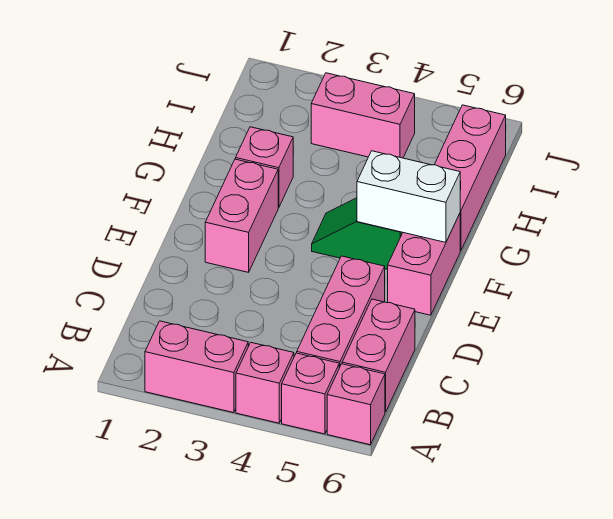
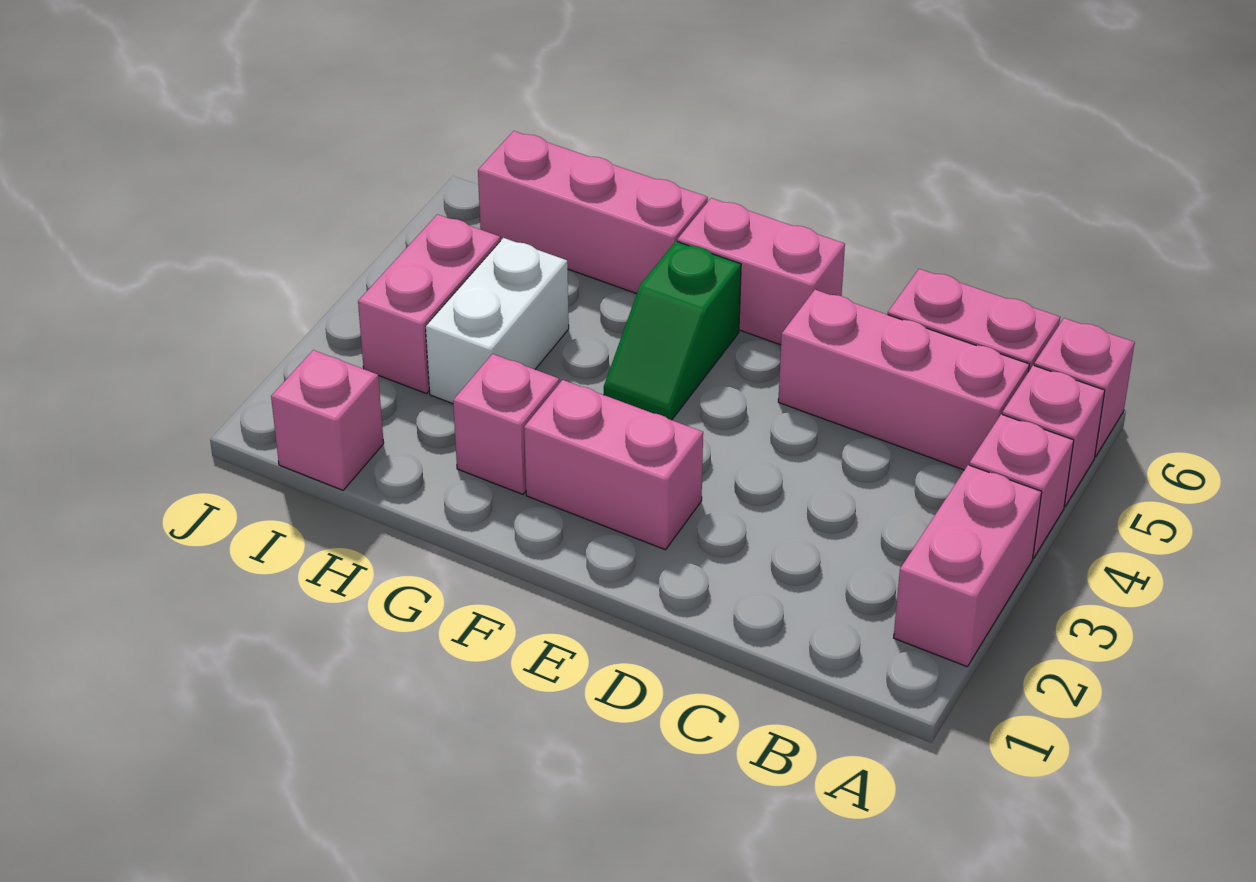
white brick F5:F6 level 2 -> white brick H3:H4 level 1
none -> pink brick I1 level 1

